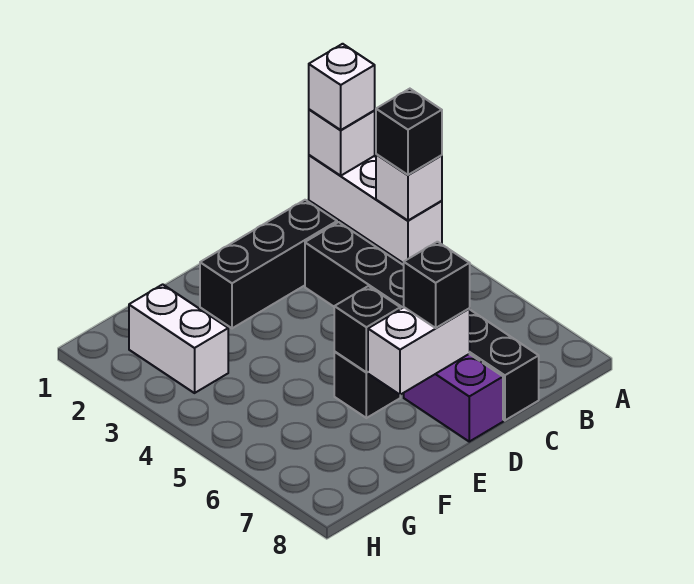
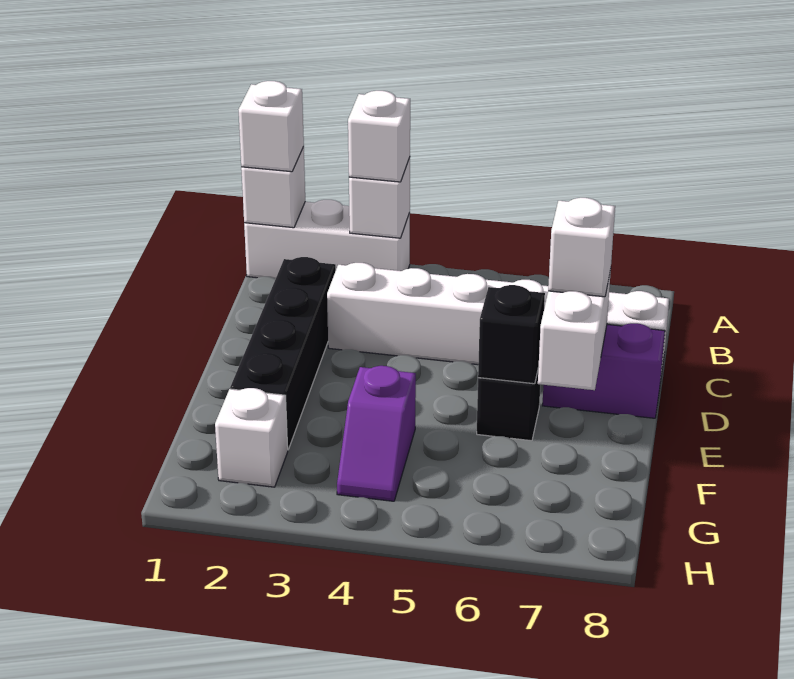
black brick A3 level 3 -> white brick A3 level 3
black brick C2:E2 level 1 -> black brick C2:F2 level 1
black brick C3:C8 level 1 -> white brick C3:C8 level 1
black brick D7 level 3 -> white brick D7 level 3
none -> purple slope F4:G4 level 1 top F
white brick G2:G3 level 1 -> white brick G2 level 1

